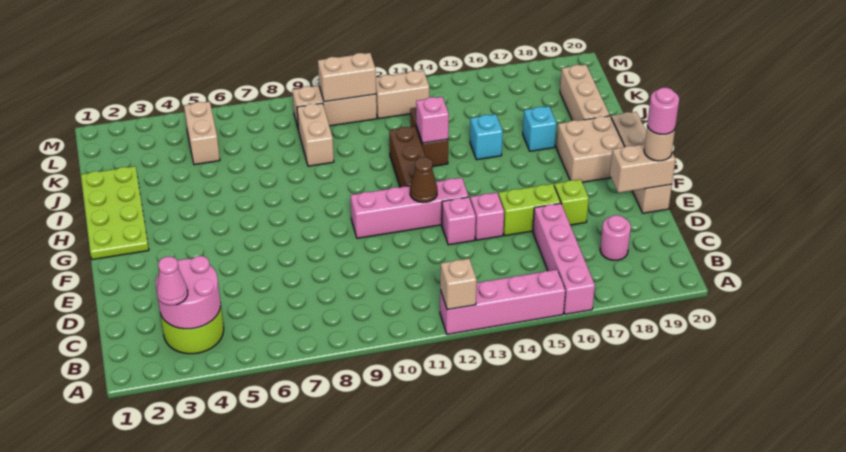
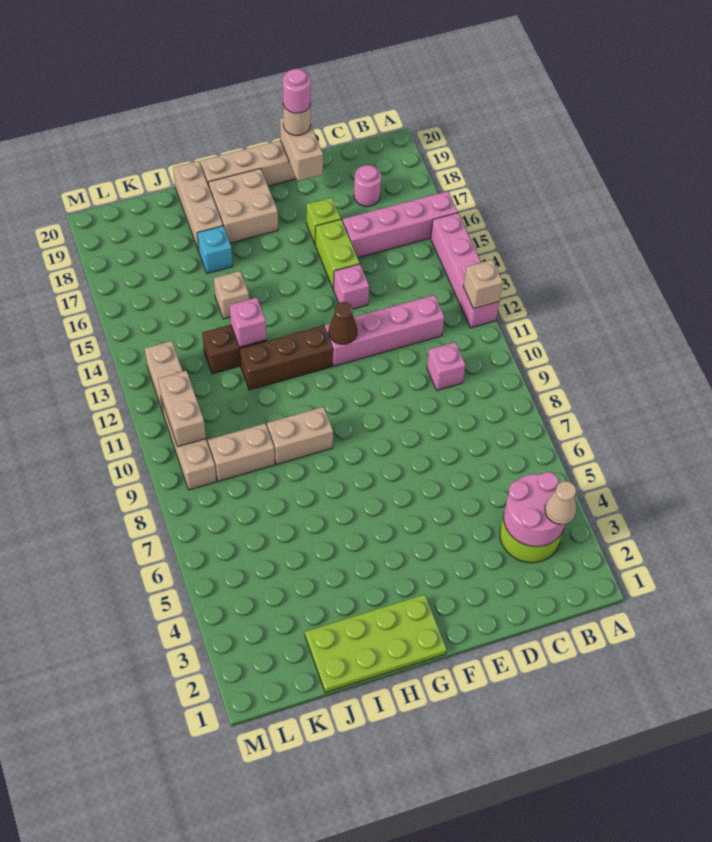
pink cone B3 level 3 -> tan cone B3 level 3
pink brick E13 level 1 -> pink brick C10 level 1
pink brick F10:F13 level 1 -> pink brick C12:F12 level 1
cyan brick I15 level 1 -> tan brick I15 level 1
tan brick I19:K19 level 1 -> tan brick I18:I20 level 1
tan brick K5:L5 level 1 -> tan brick H9:I9 level 1

